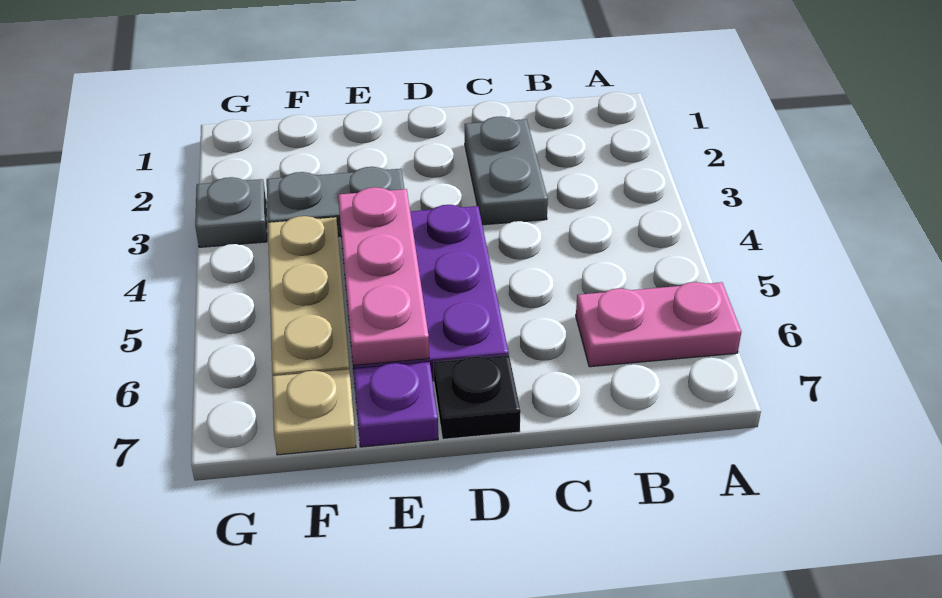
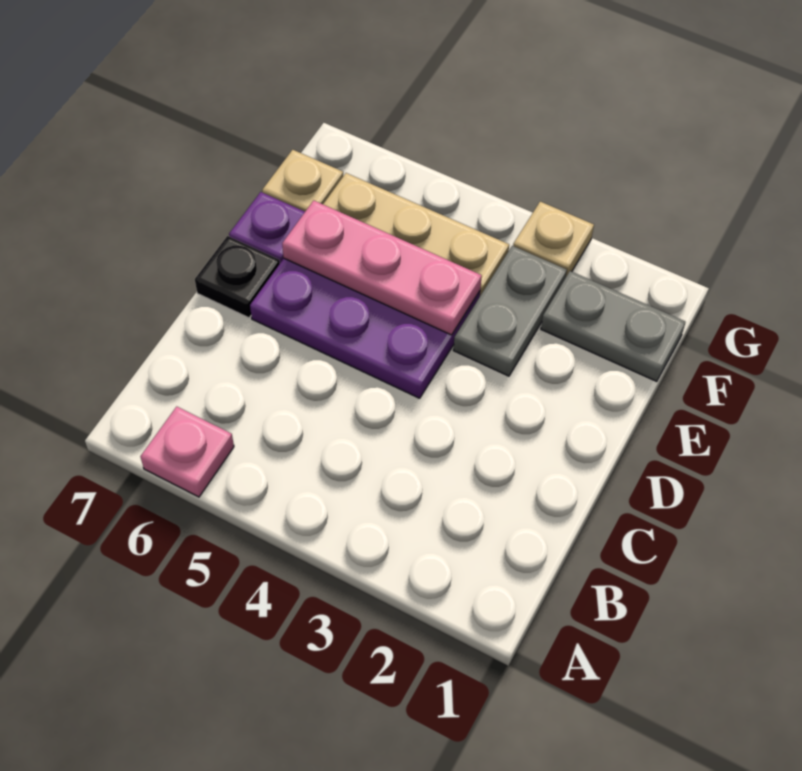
pink plate A6:B6 level 1 -> pink plate A6 level 1
grey plate C2:C3 level 1 -> grey plate F1:F2 level 1
grey plate G3 level 1 -> tan plate G3 level 1

